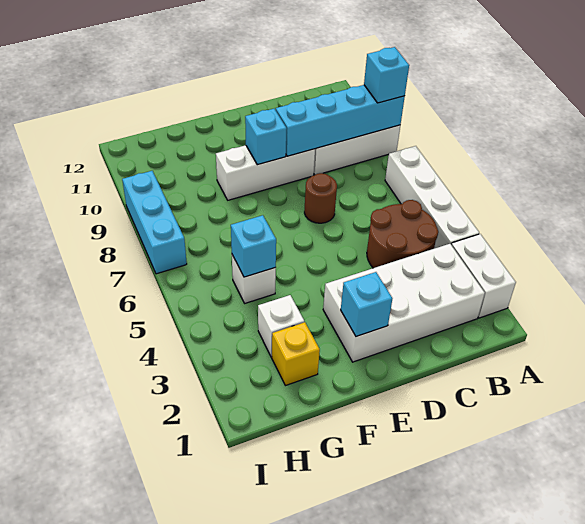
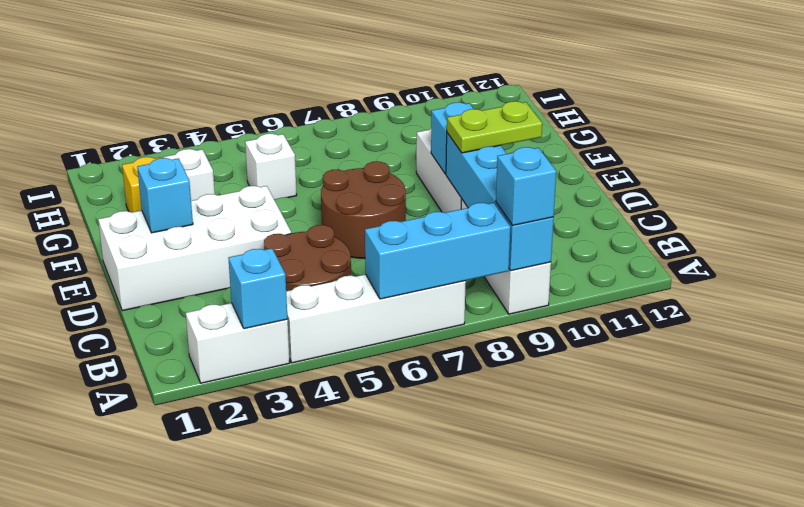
white brick B2:E3 level 1 -> white brick D1:E4 level 1
brown round brick D7 level 1 -> brown round brick D6:E7 level 1
none -> lime plate D9:D10 level 3
cyan brick G5 level 2 -> cyan brick A3 level 2
cyan brick I7:I9 level 1 -> cyan brick A6:A8 level 2

